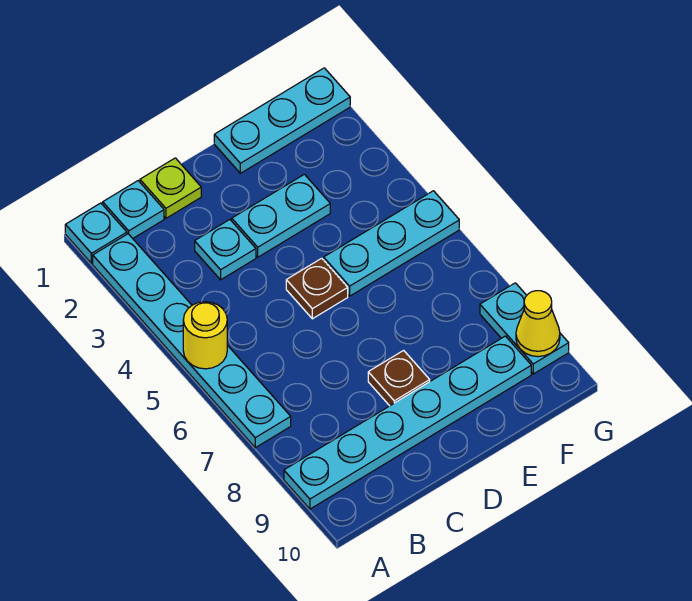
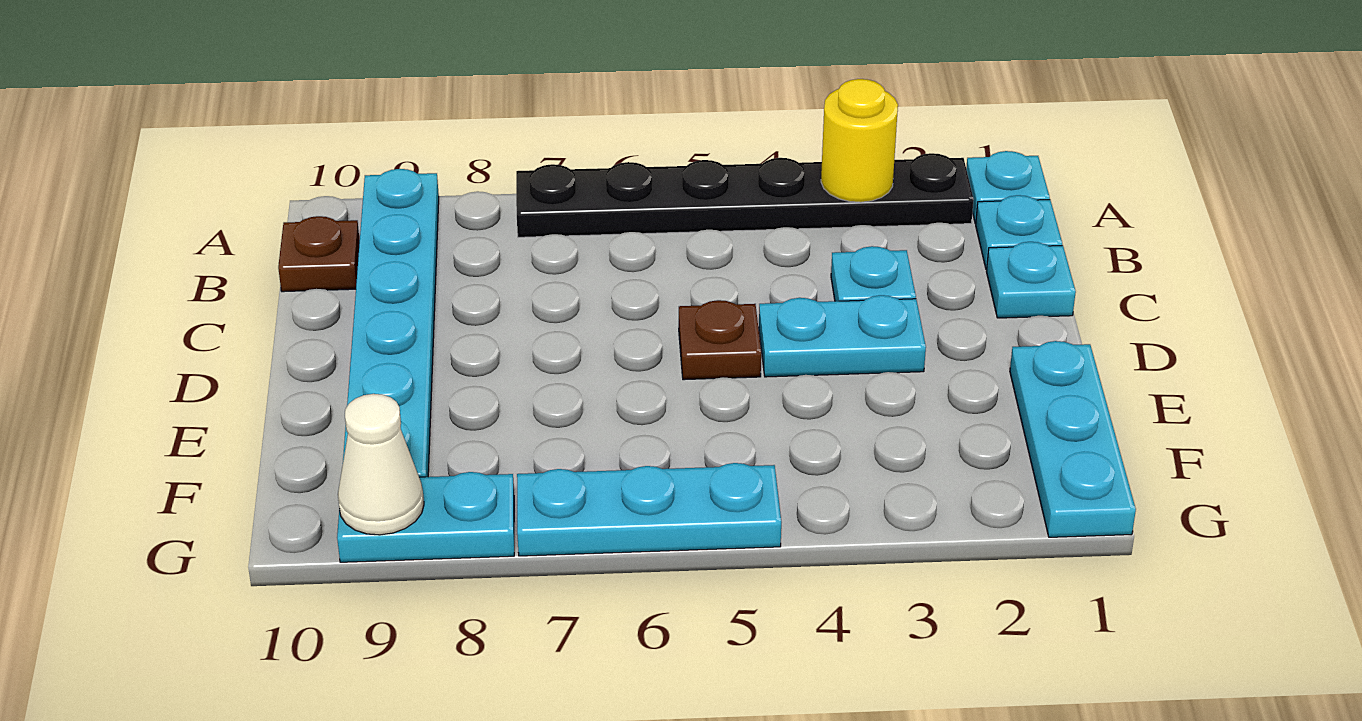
cyan plate A2:A7 level 1 -> black plate A2:A7 level 1
yellow round brick A5 level 2 -> yellow round brick A3 level 2
lime plate C1 level 1 -> cyan plate C1 level 1
cyan plate D3:E3 level 1 -> cyan plate D3:D4 level 1
brown plate D8 level 1 -> brown plate B10 level 1
cyan plate E5:G5 level 1 -> cyan plate G5:G7 level 1
yellow cone G9 level 2 -> white cone G9 level 2

